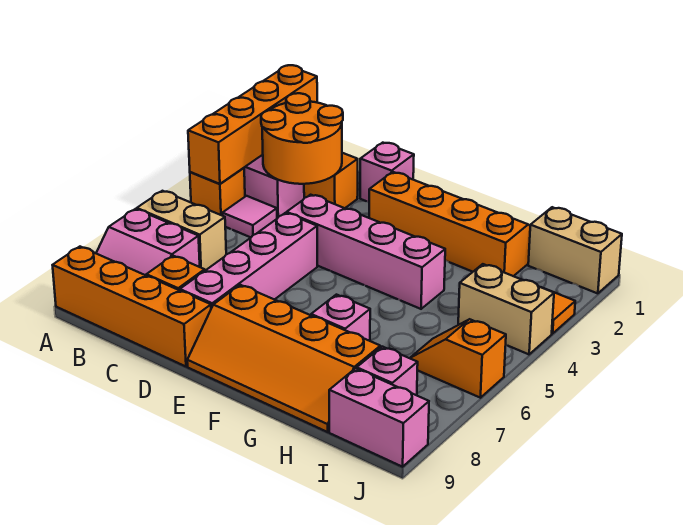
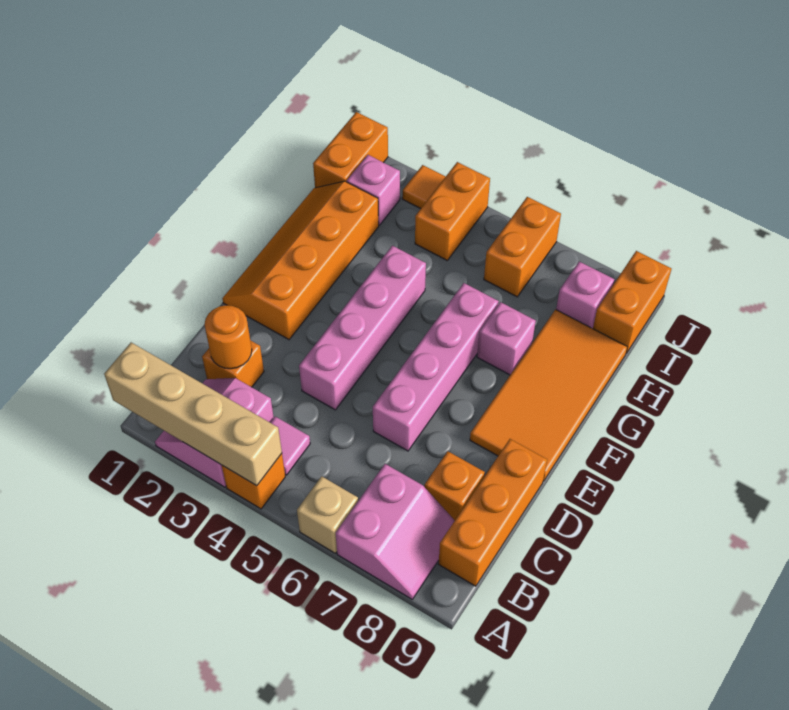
orange brick A1:A4 level 2 -> tan brick A1:A4 level 2
tan brick A6:B6 level 1 -> tan brick A6 level 1
orange brick A9:D9 level 1 -> orange brick B9:D9 level 1
orange round brick B2:C3 level 2 -> orange round brick C2 level 2
pink brick D1 level 1 -> pink brick I2 level 1
pink brick D5:D8 level 1 -> pink brick D6:G6 level 1
orange slope E8:H9 level 1 top 8 -> orange tile E8:H9 level 1
tan brick I1:J1 level 1 -> orange brick I1:J1 level 1
tan brick I4:J4 level 1 -> orange brick I4:J4 level 1
orange slope I6:J6 level 1 top J -> orange brick I6:J6 level 1
pink brick I9:J9 level 1 -> orange brick I9:J9 level 1

